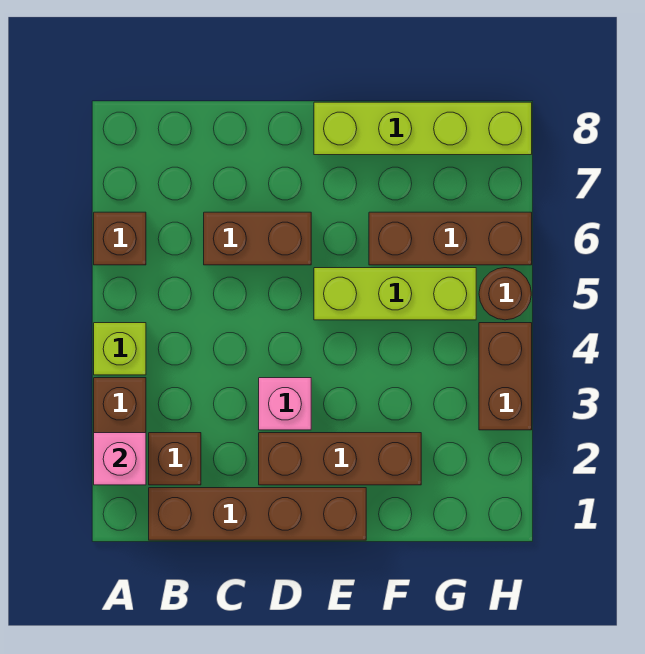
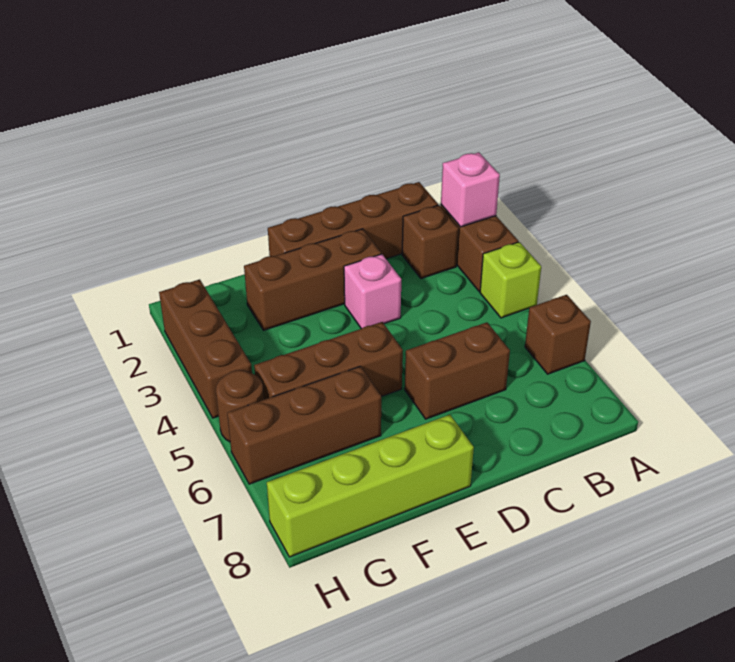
lime brick E5:G5 level 1 -> brown brick E5:G5 level 1
brown brick H3:H4 level 1 -> brown brick H2:H4 level 1

